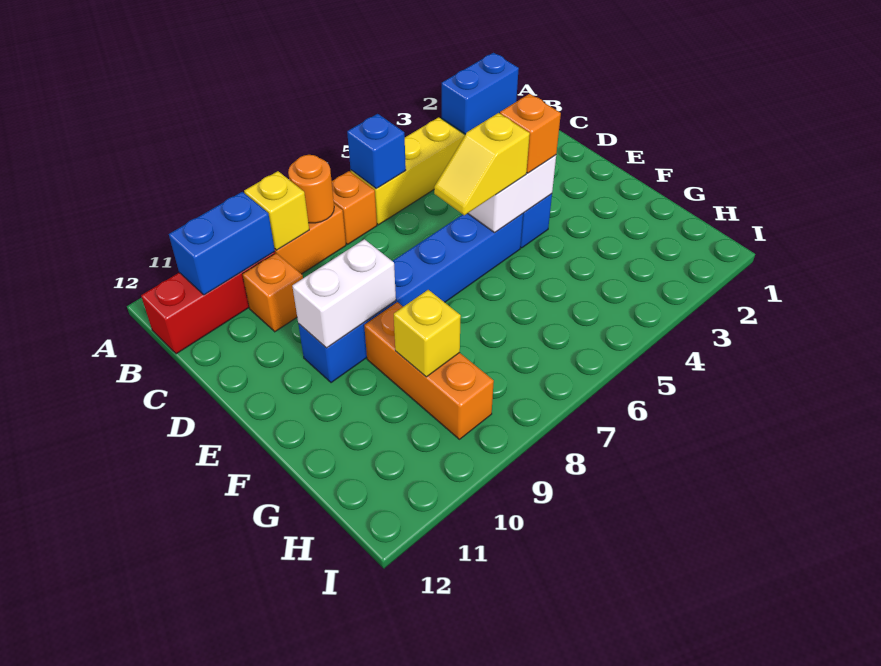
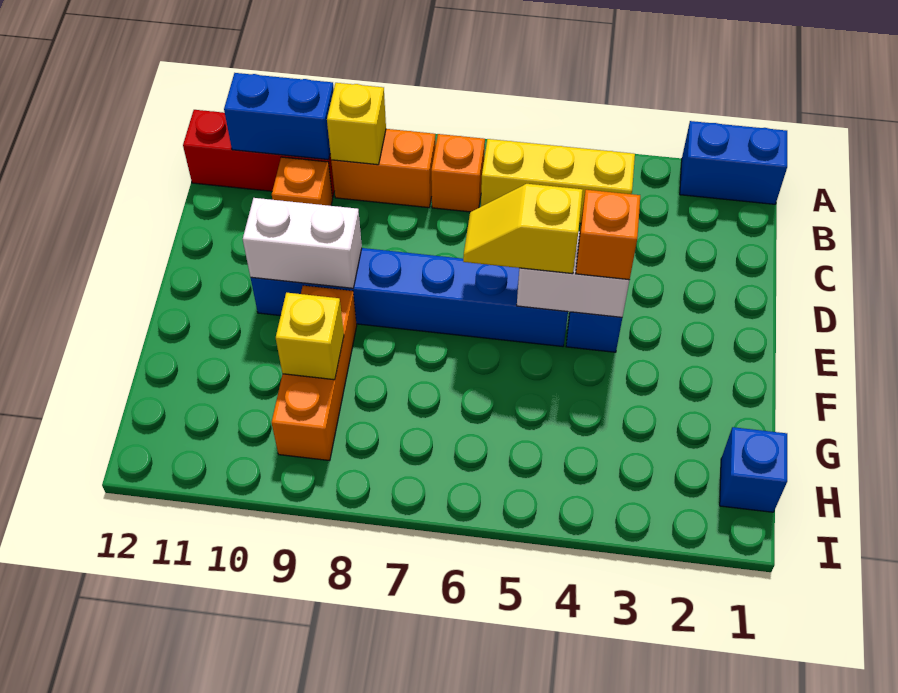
blue brick B6 level 2 -> blue brick H1 level 1
orange round brick B8 level 2 -> none

